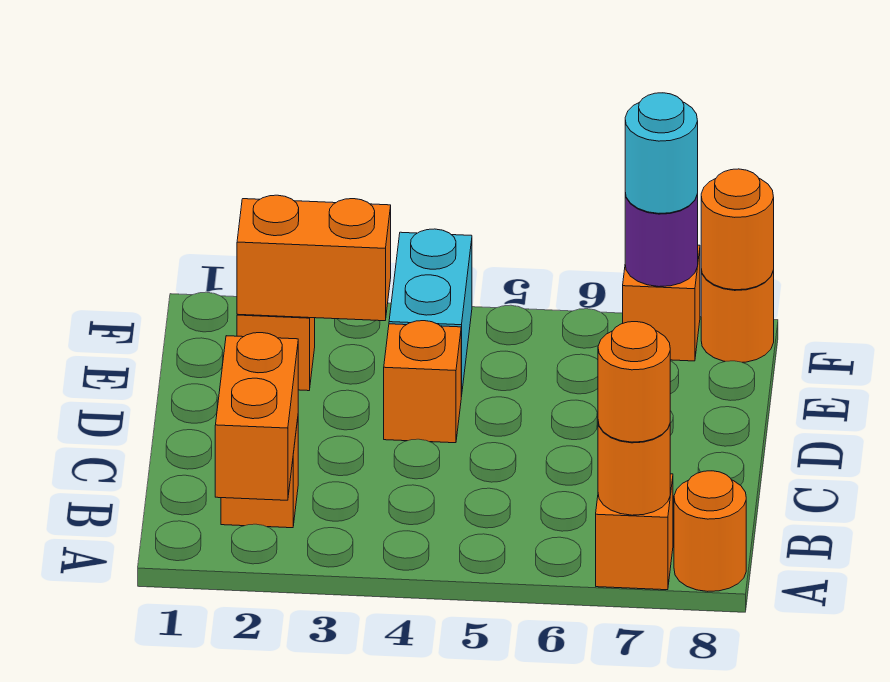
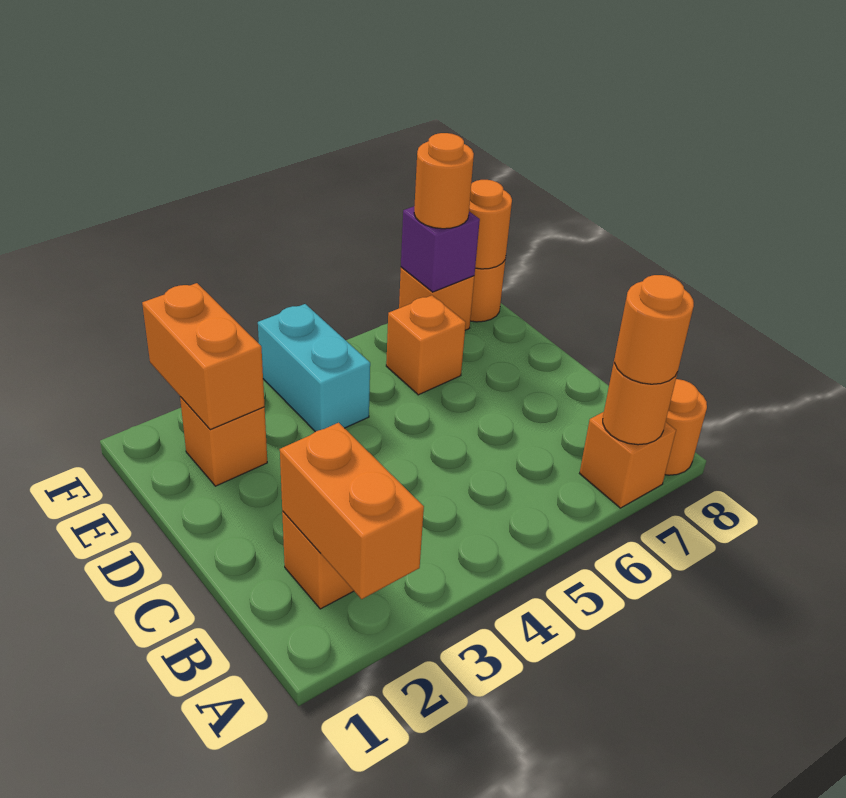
orange brick D4 level 1 -> orange brick E6 level 1
orange brick E2:E3 level 2 -> orange brick E2:F2 level 2
purple round brick F7 level 2 -> purple brick F7 level 2
cyan round brick F7 level 3 -> orange round brick F7 level 3

